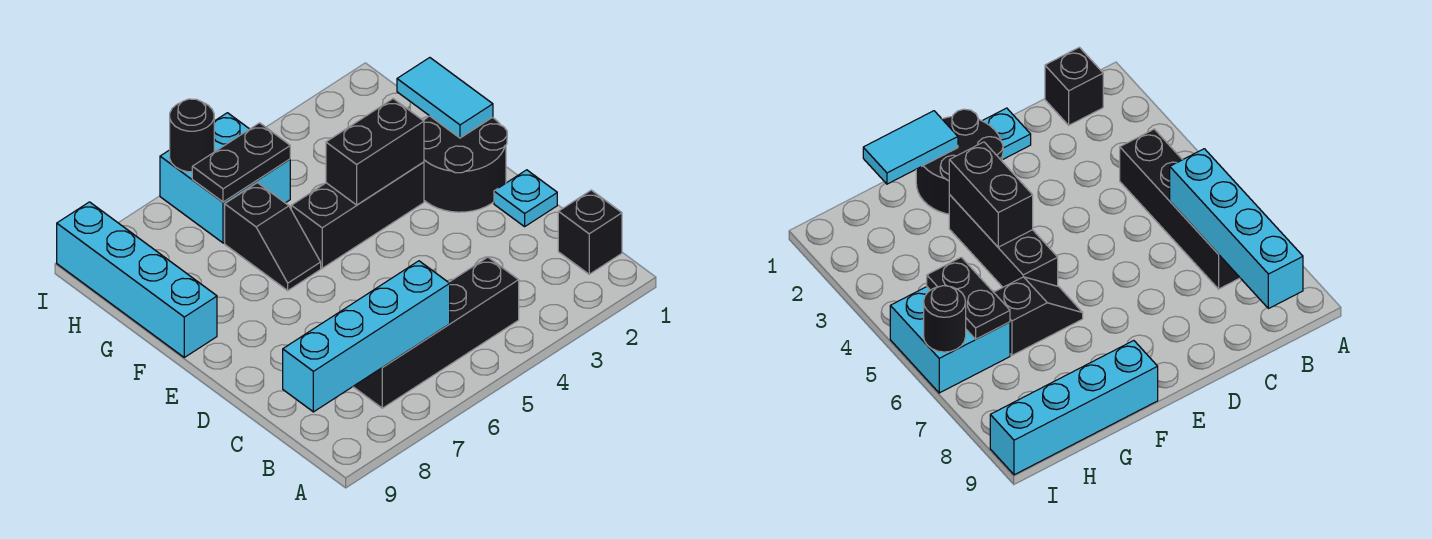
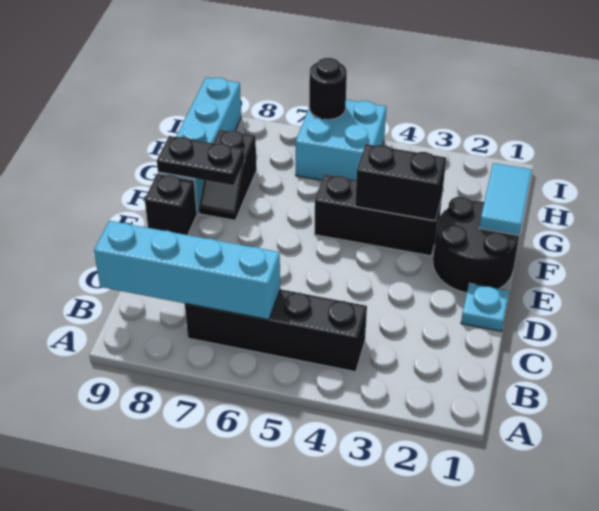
black brick B1 level 1 -> black brick E9 level 1
black slope F6:G6 level 1 top G -> black slope F8:G8 level 1 top G
black plate H5:H6 level 2 -> black plate F8:F9 level 2

